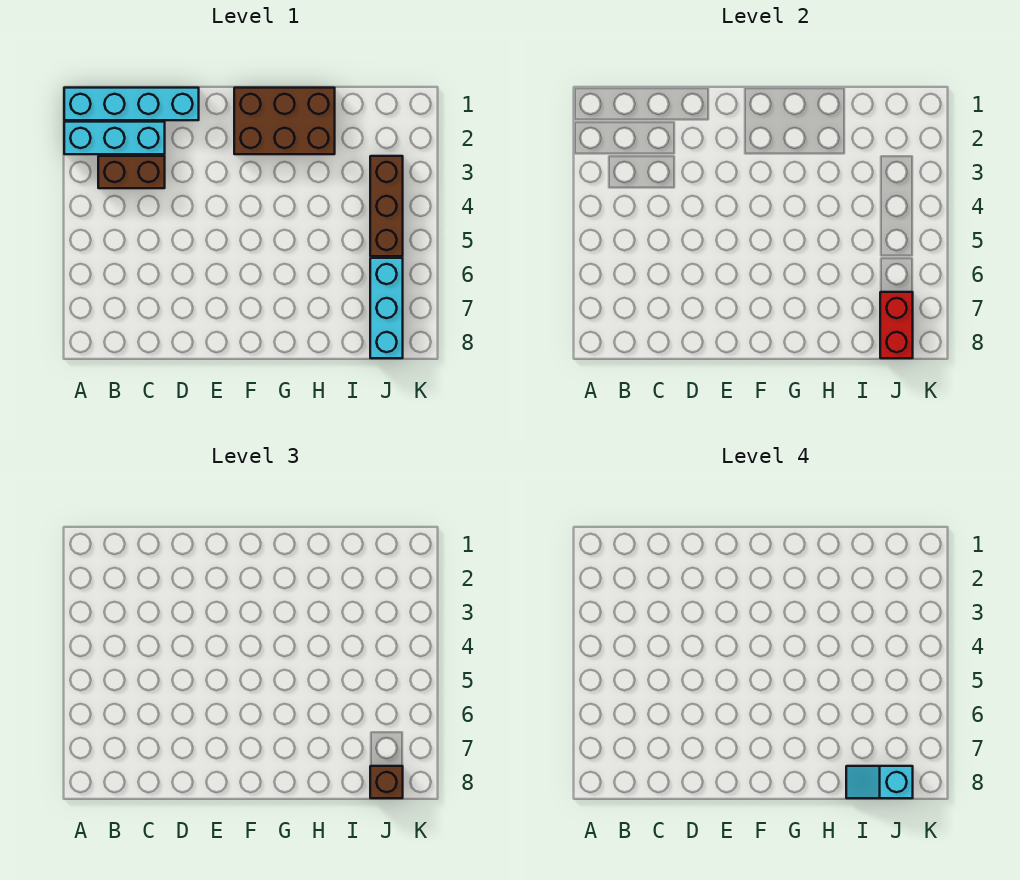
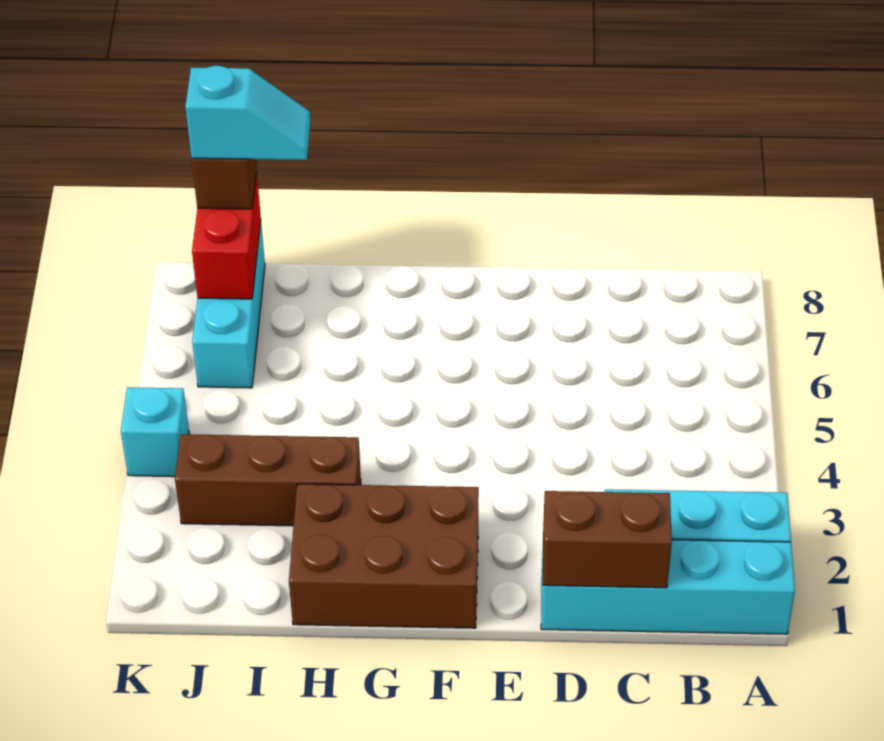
brown brick B3:C3 level 1 -> brown brick C1:D1 level 2
brown brick J3:J5 level 1 -> brown brick H3:J3 level 1
none -> cyan brick K4 level 1

